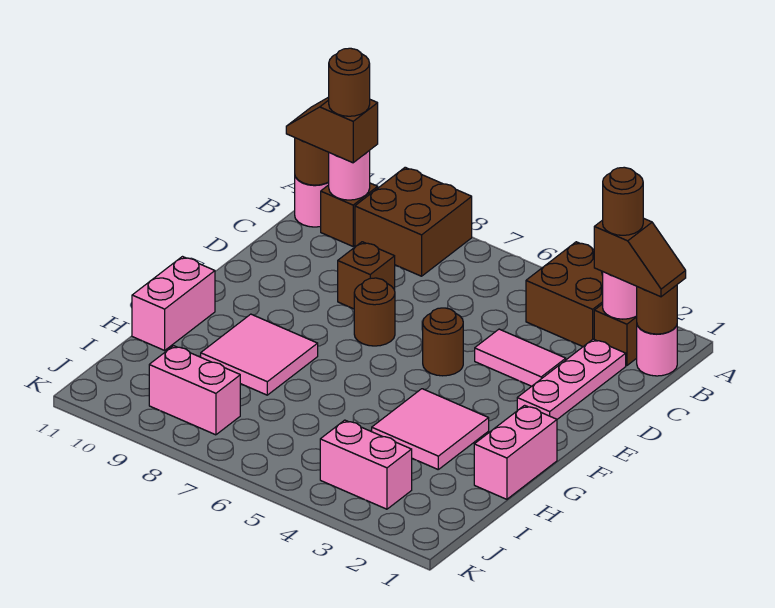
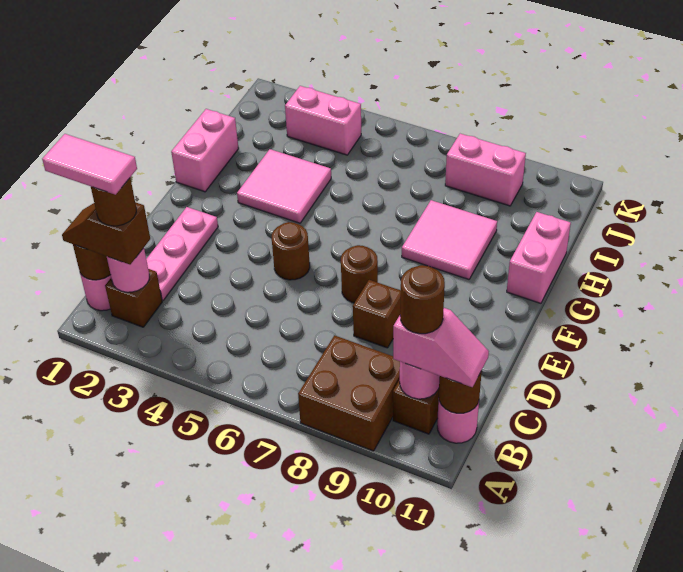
brown brick A3:B4 level 1 -> none
brown slope B10:B11 level 3 top 10 -> pink slope B10:B11 level 3 top 10
pink tile D3:D4 level 1 -> pink tile B1:B2 level 5

